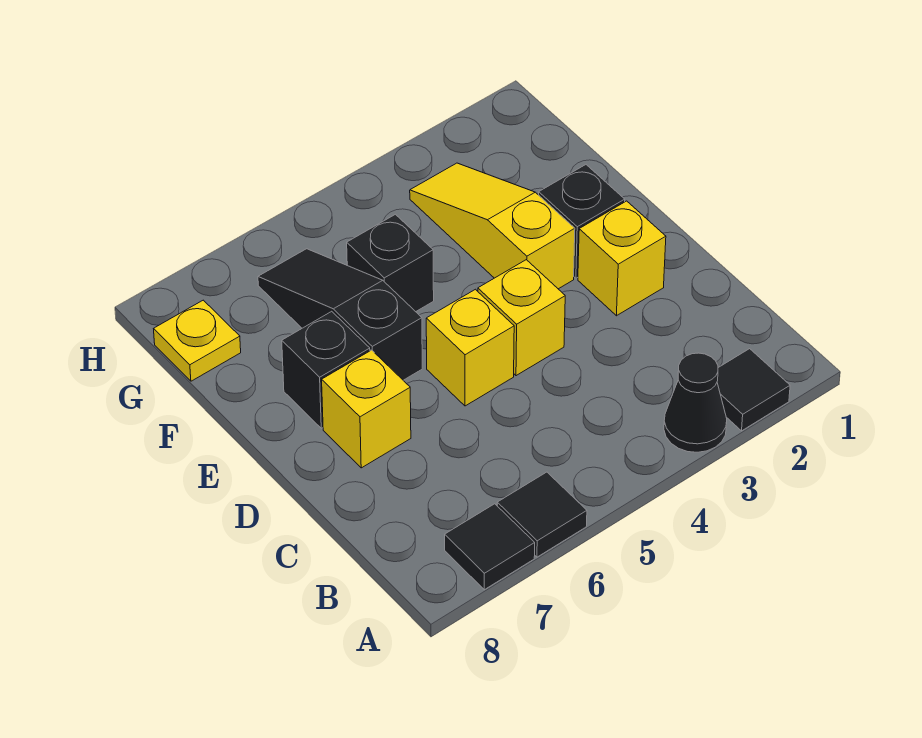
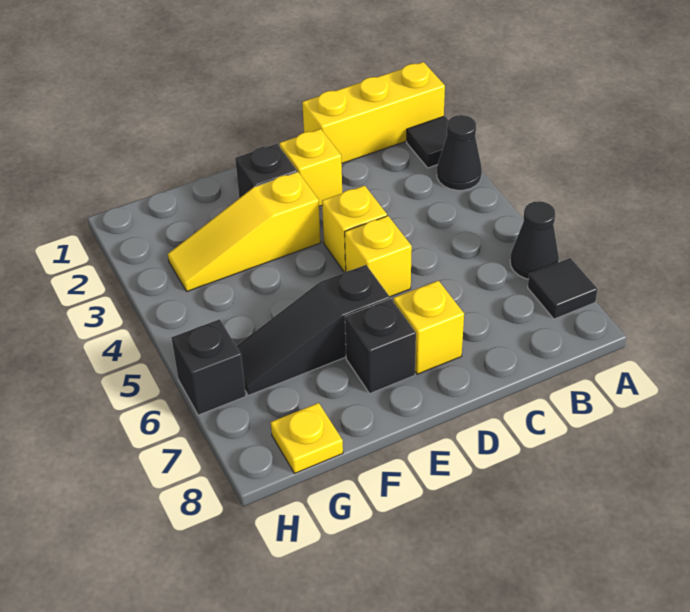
none -> yellow brick A1:C1 level 1
black tile A6 level 1 -> black cone A6 level 1
black brick F5 level 1 -> black brick H6 level 1

